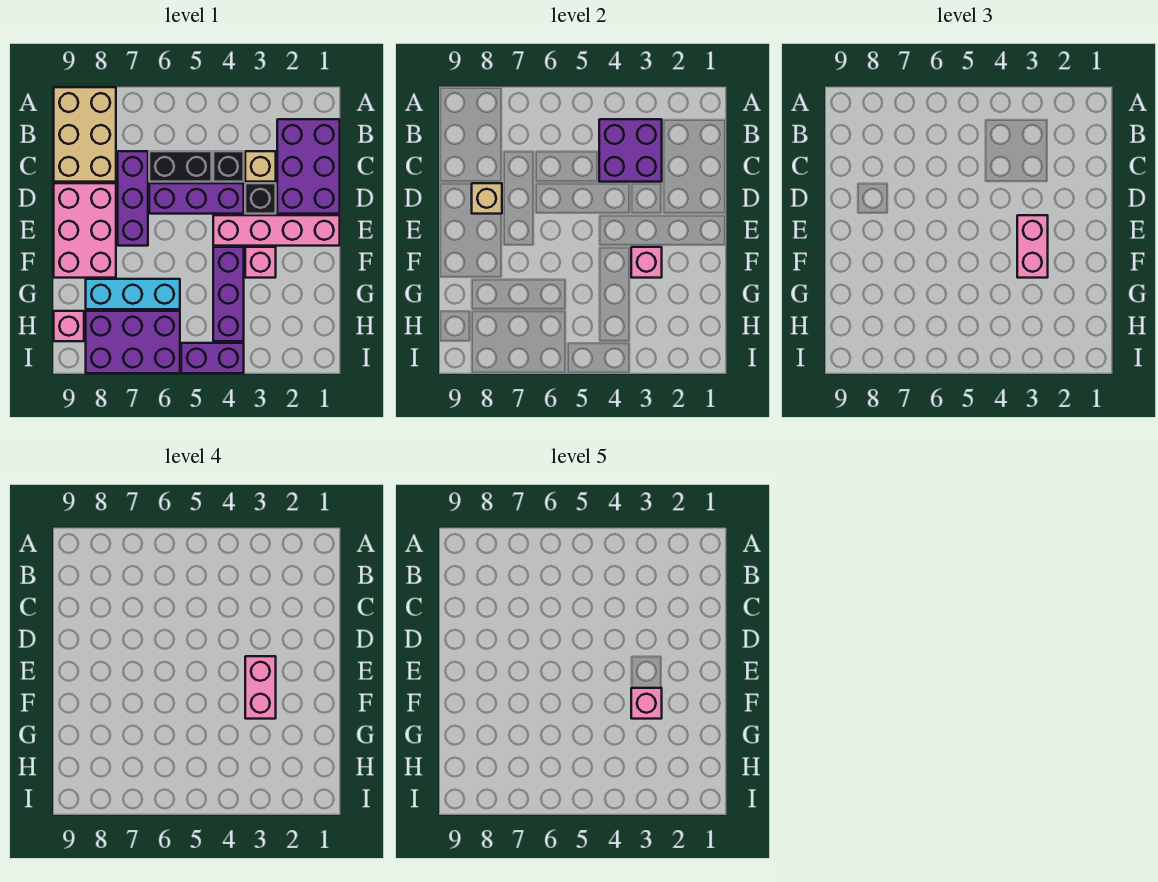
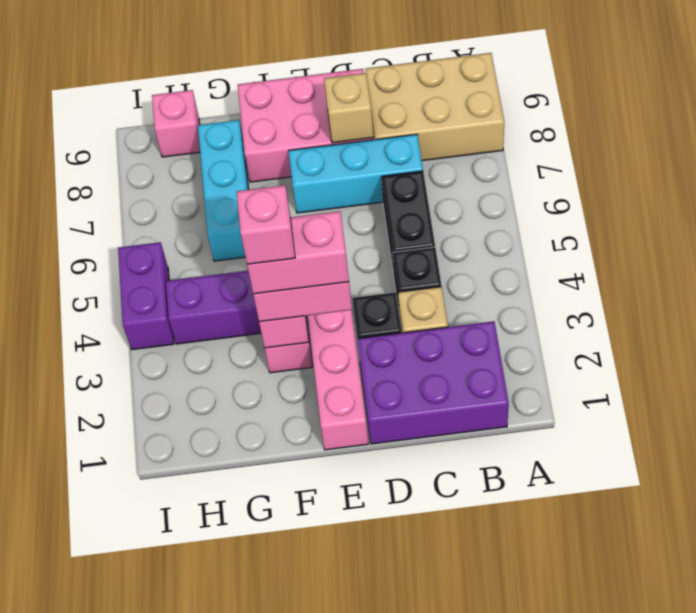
purple brick B3:C4 level 2 -> none
purple brick C7:E7 level 1 -> cyan brick C7:E7 level 1
purple brick D4:D6 level 1 -> none
purple brick H6:I8 level 1 -> none

